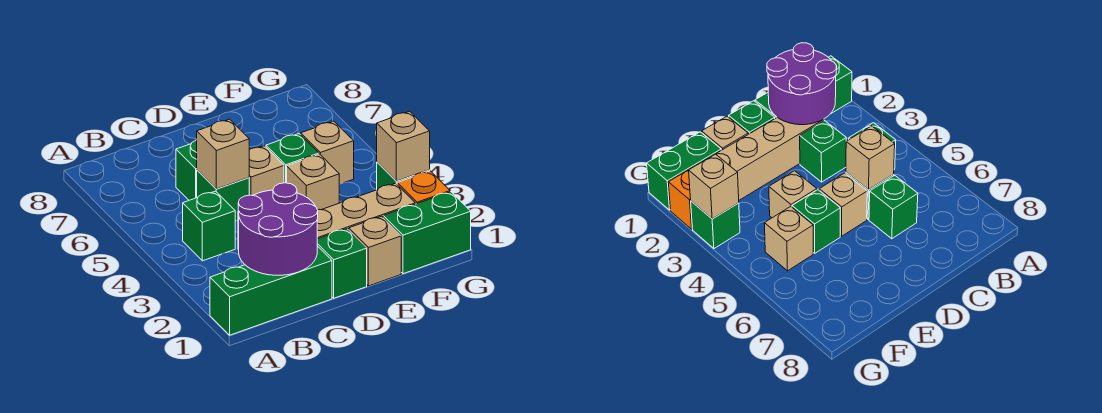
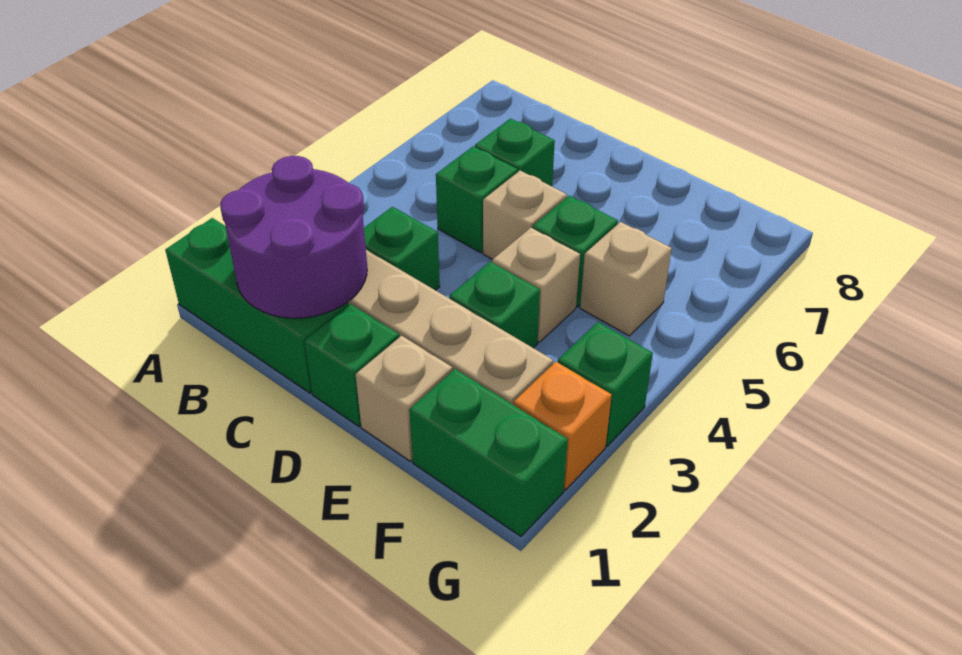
green brick B4 level 1 -> green brick E3 level 1
tan brick C5 level 2 -> none
tan brick G3 level 2 -> none

